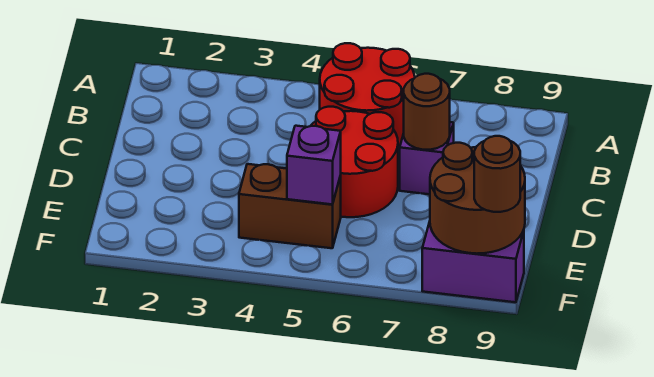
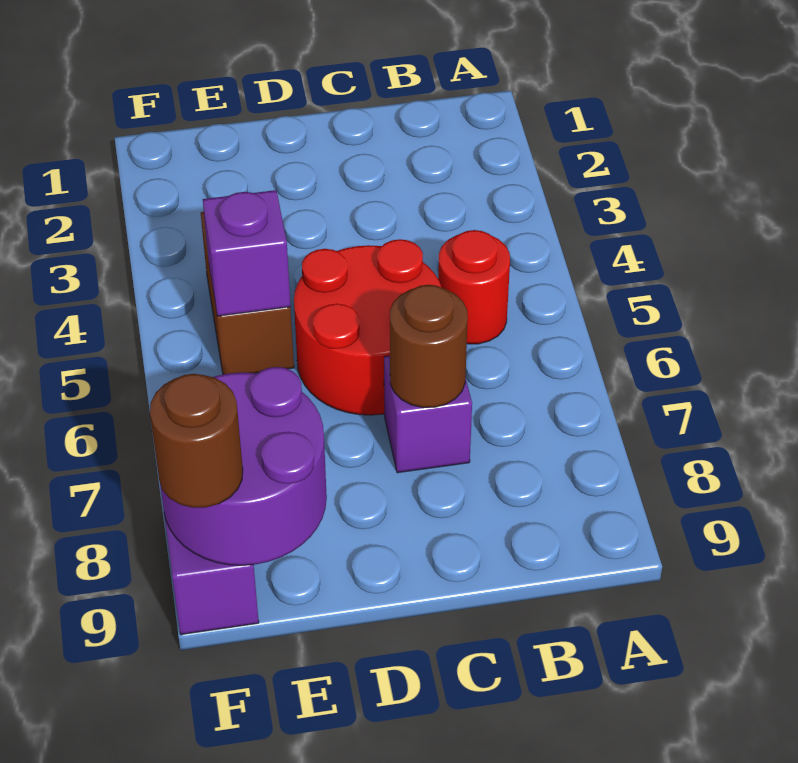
red round brick A5:B6 level 1 -> red round brick B5 level 1
brown round brick E8:F9 level 2 -> purple round brick E8:F9 level 2

